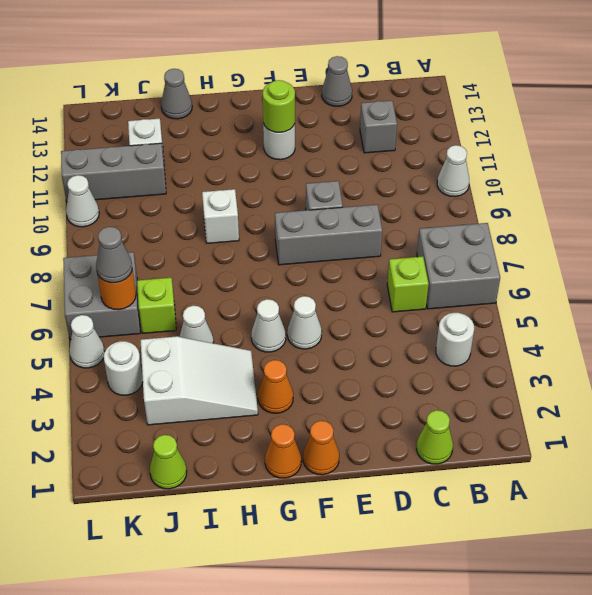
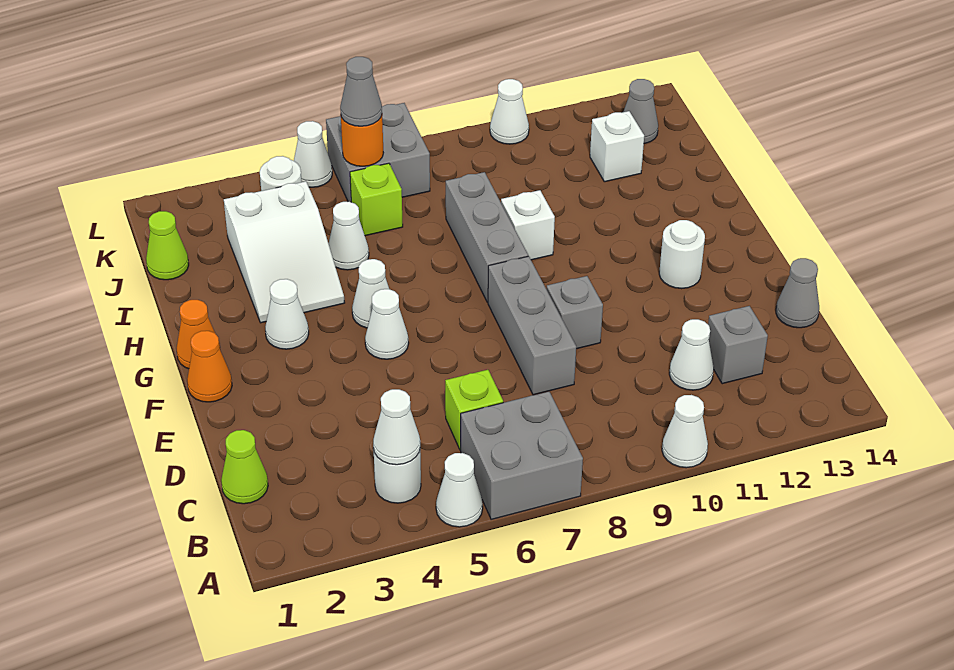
none -> white cone A5 level 1
none -> white cone B4 level 2
none -> white cone C11 level 1
lime round brick F12 level 2 -> none
orange cone G3 level 1 -> white cone G3 level 1
grey cone I14 level 1 -> grey cone K13 level 1
grey brick J11:L11 level 1 -> grey brick G8:I8 level 1

